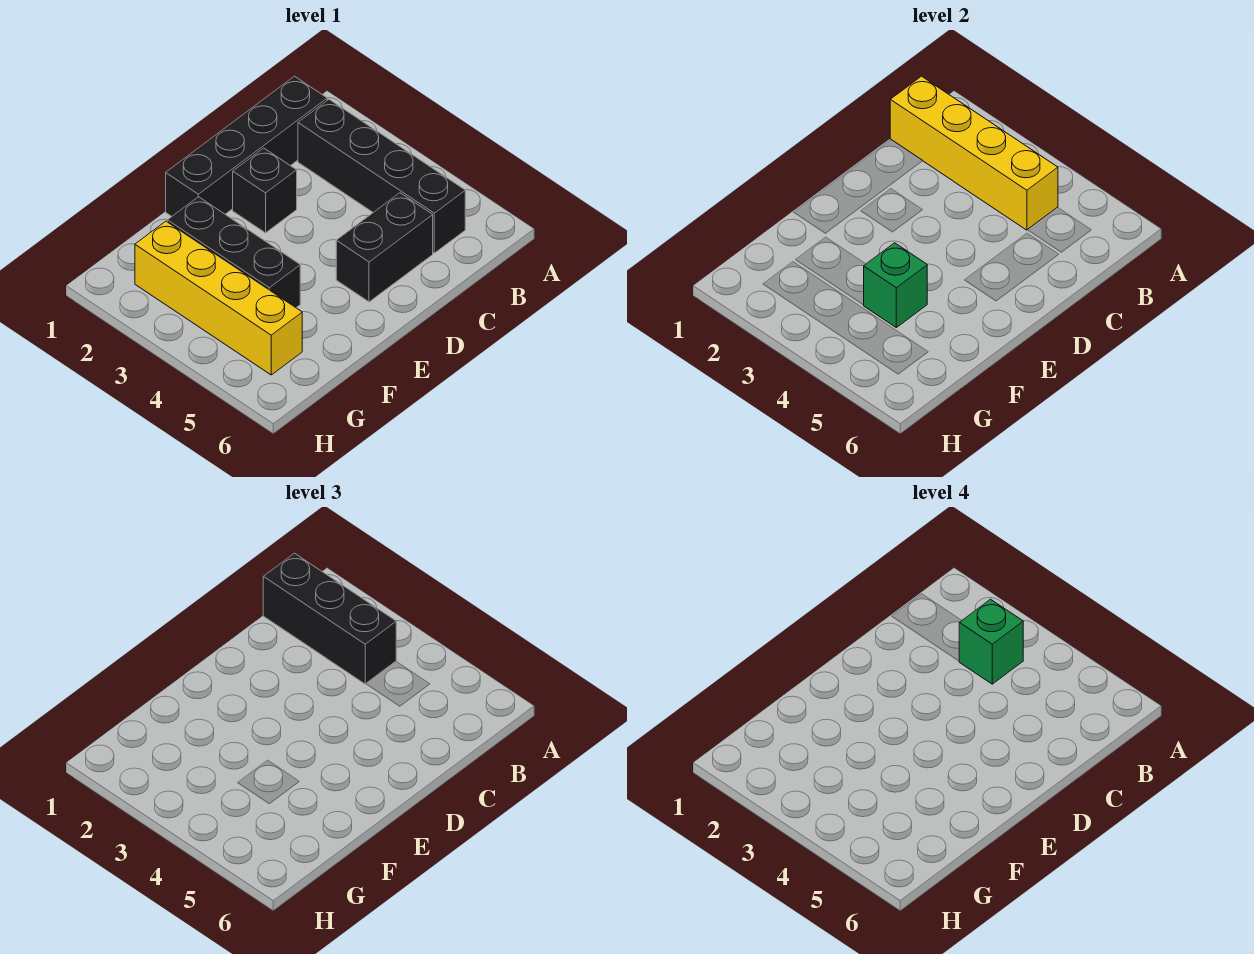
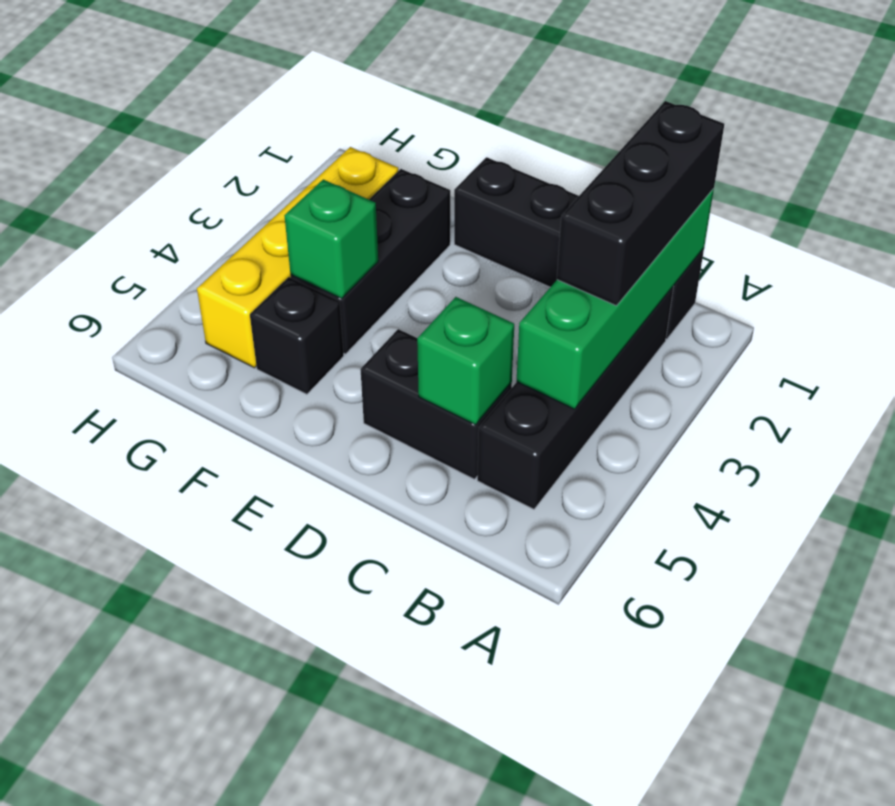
yellow brick B1:B4 level 2 -> green brick B1:B4 level 2
green brick B3 level 4 -> green brick C5 level 2
black brick D2 level 1 -> black brick F5 level 1

